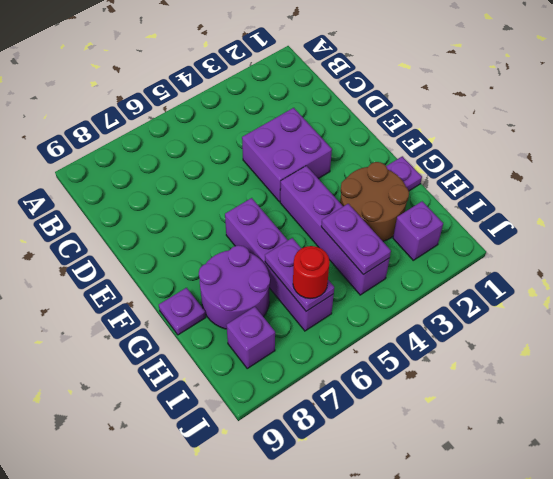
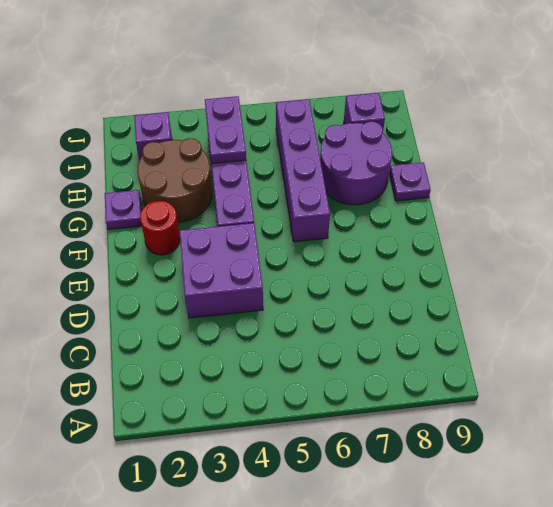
purple plate H6:I6 level 2 -> none
red round brick I6 level 3 -> red round brick F2 level 1

